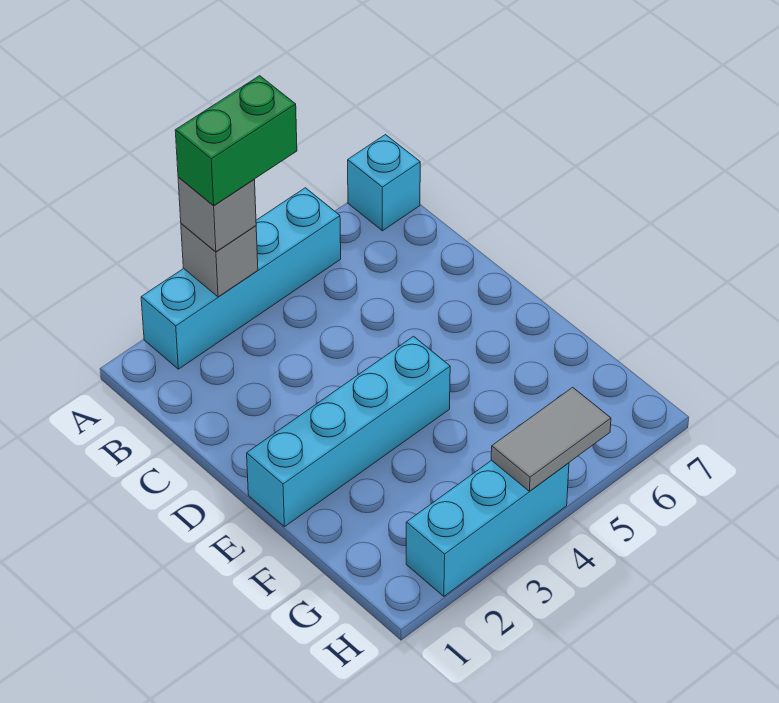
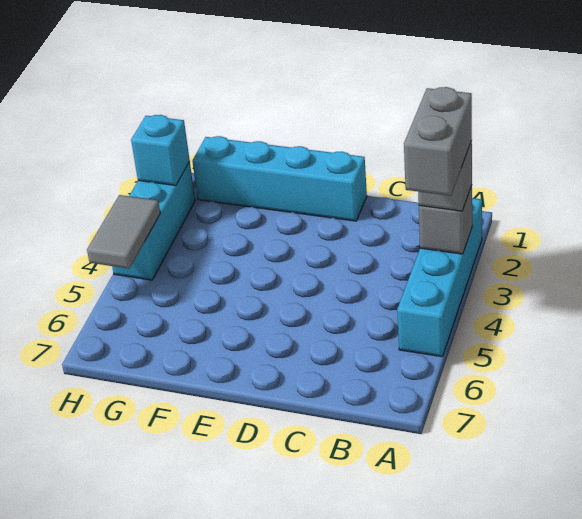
green brick A3:A4 level 4 -> grey brick A3:A4 level 4
cyan brick A7 level 1 -> cyan brick H2 level 2
cyan brick E1:E4 level 1 -> cyan brick D1:G1 level 1

